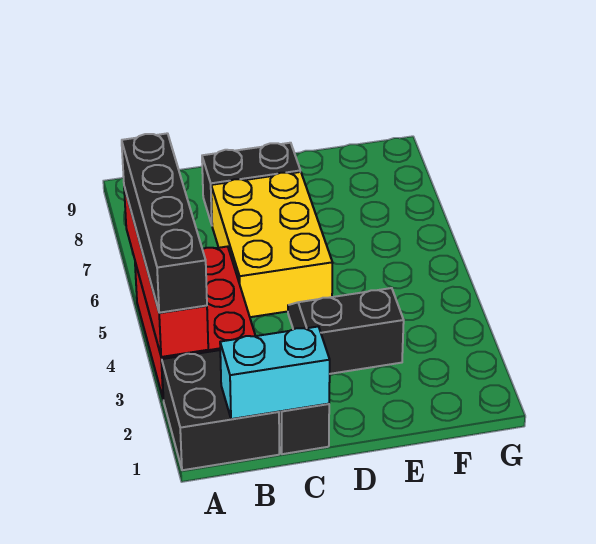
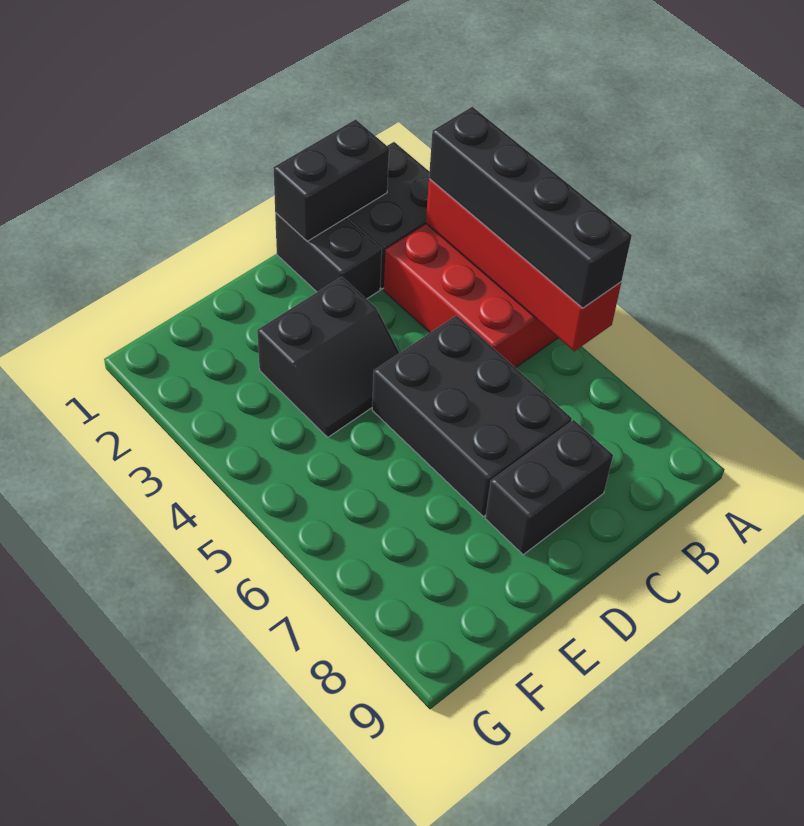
cyan brick B1:C1 level 2 -> black brick B1:C1 level 2
yellow brick C5:D7 level 1 -> black brick C5:D7 level 1

